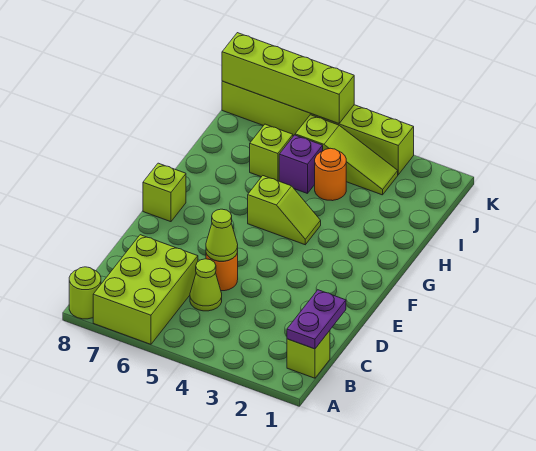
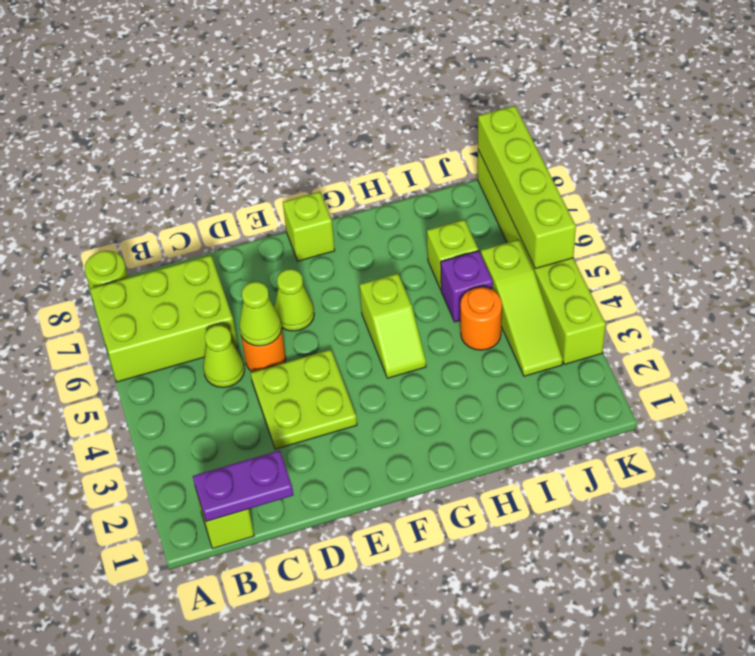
none -> lime plate D3:E4 level 1
none -> lime cone E6 level 1

